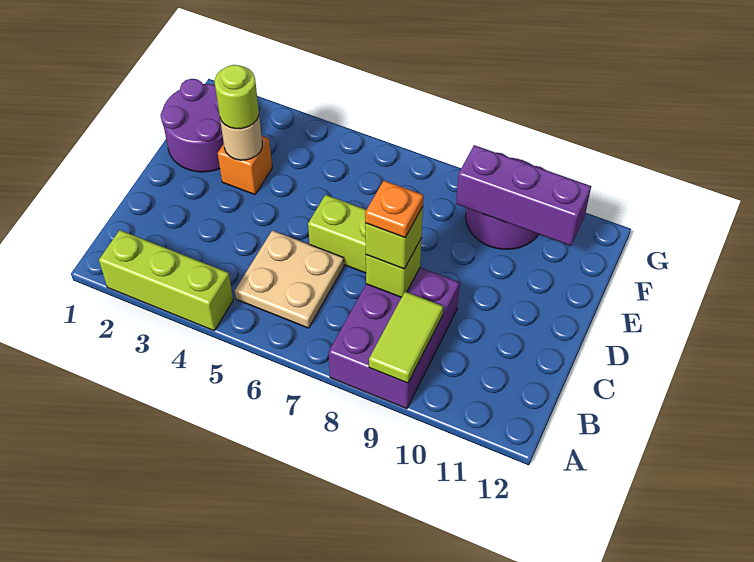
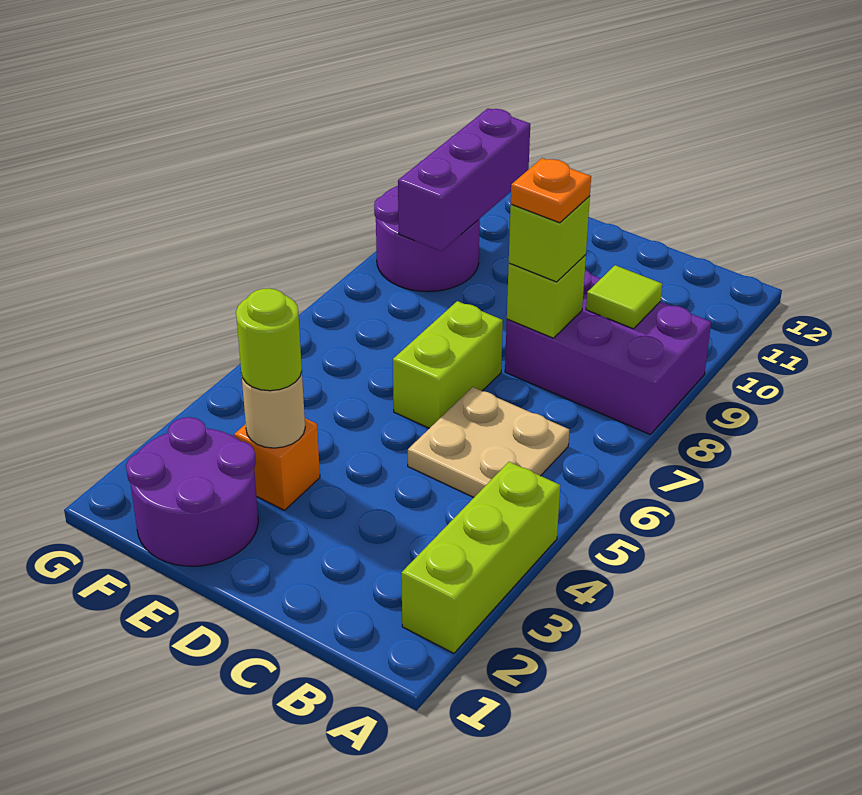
lime tile A9:B9 level 2 -> lime tile B9 level 2

